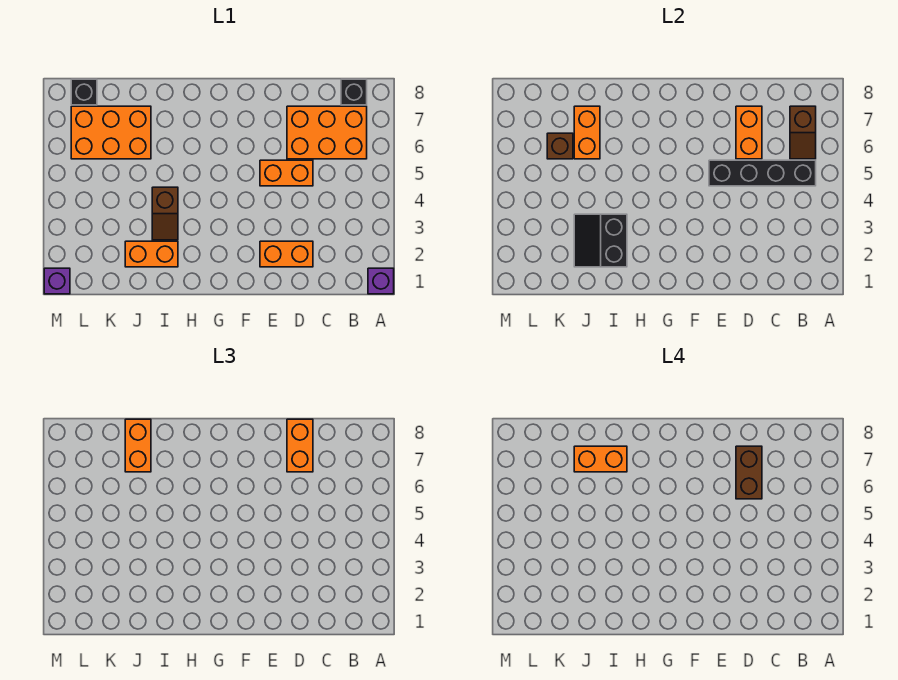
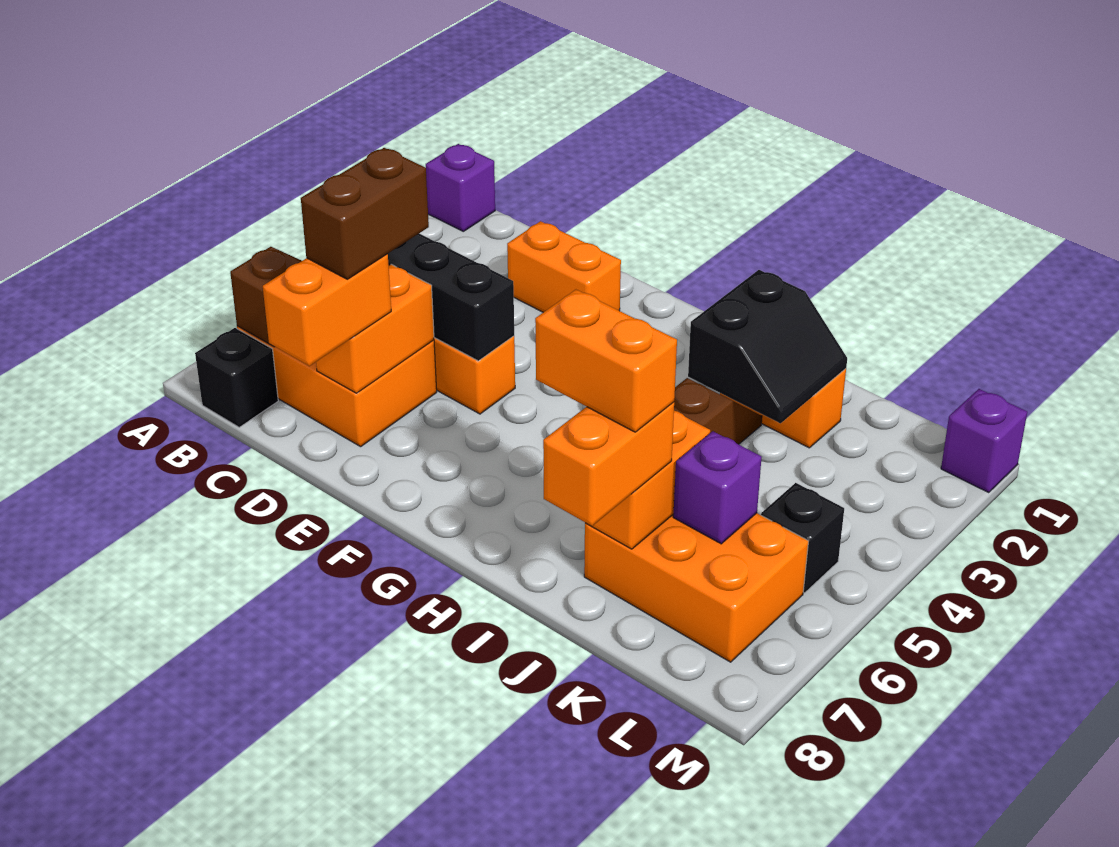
brown brick K6 level 2 -> purple brick K6 level 2
black brick L8 level 1 -> black brick L5 level 1

